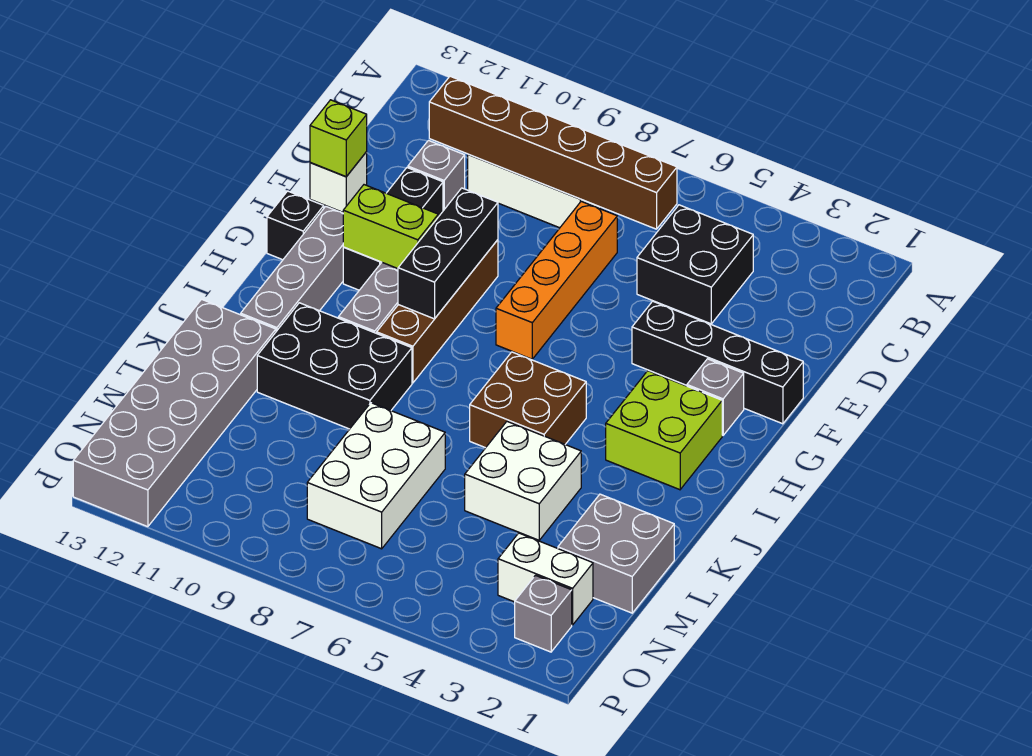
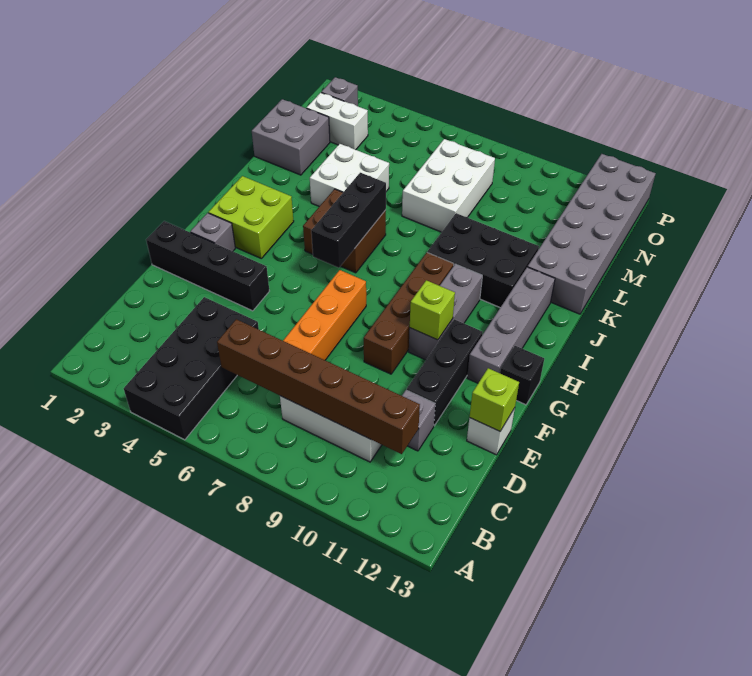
black brick C4:D5 level 1 -> black brick A4:D5 level 1
black brick F9:H9 level 2 -> black brick H6:J6 level 2
lime brick G10:G11 level 2 -> lime brick G10 level 2

